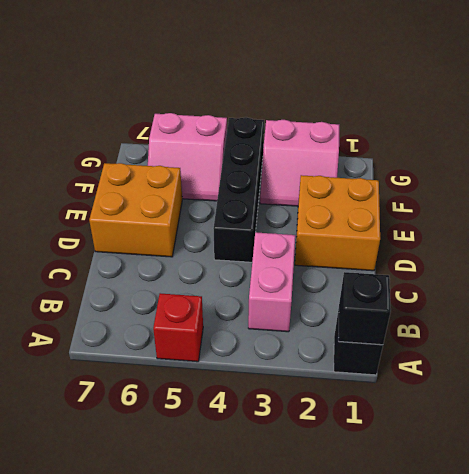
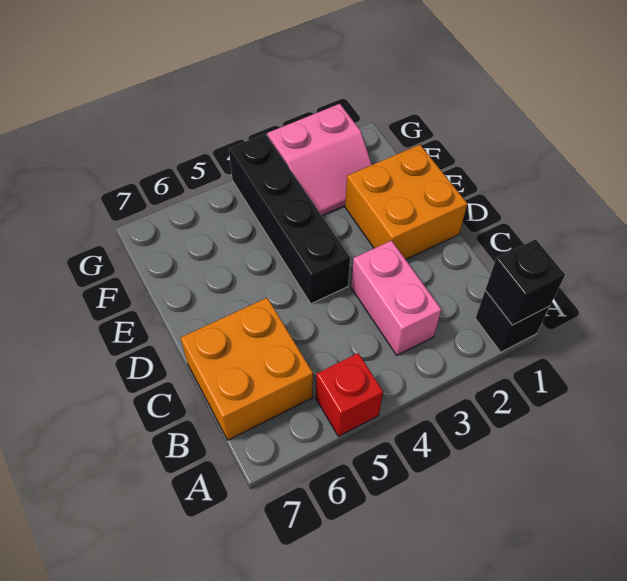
orange brick D6:E7 level 1 -> orange brick B6:C7 level 1
pink slope F5:G6 level 1 top G -> none

